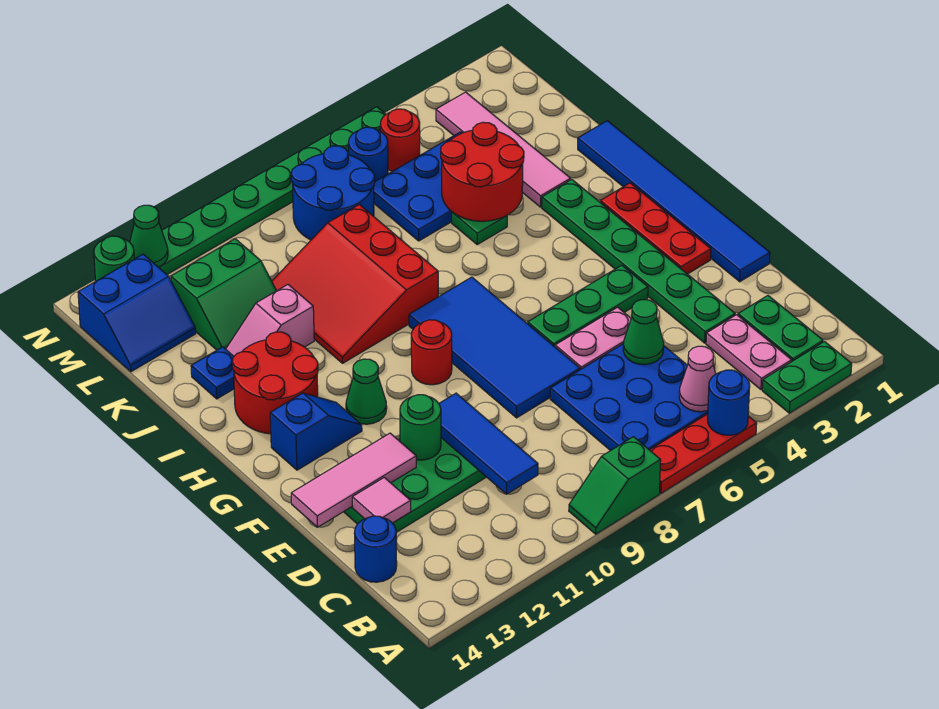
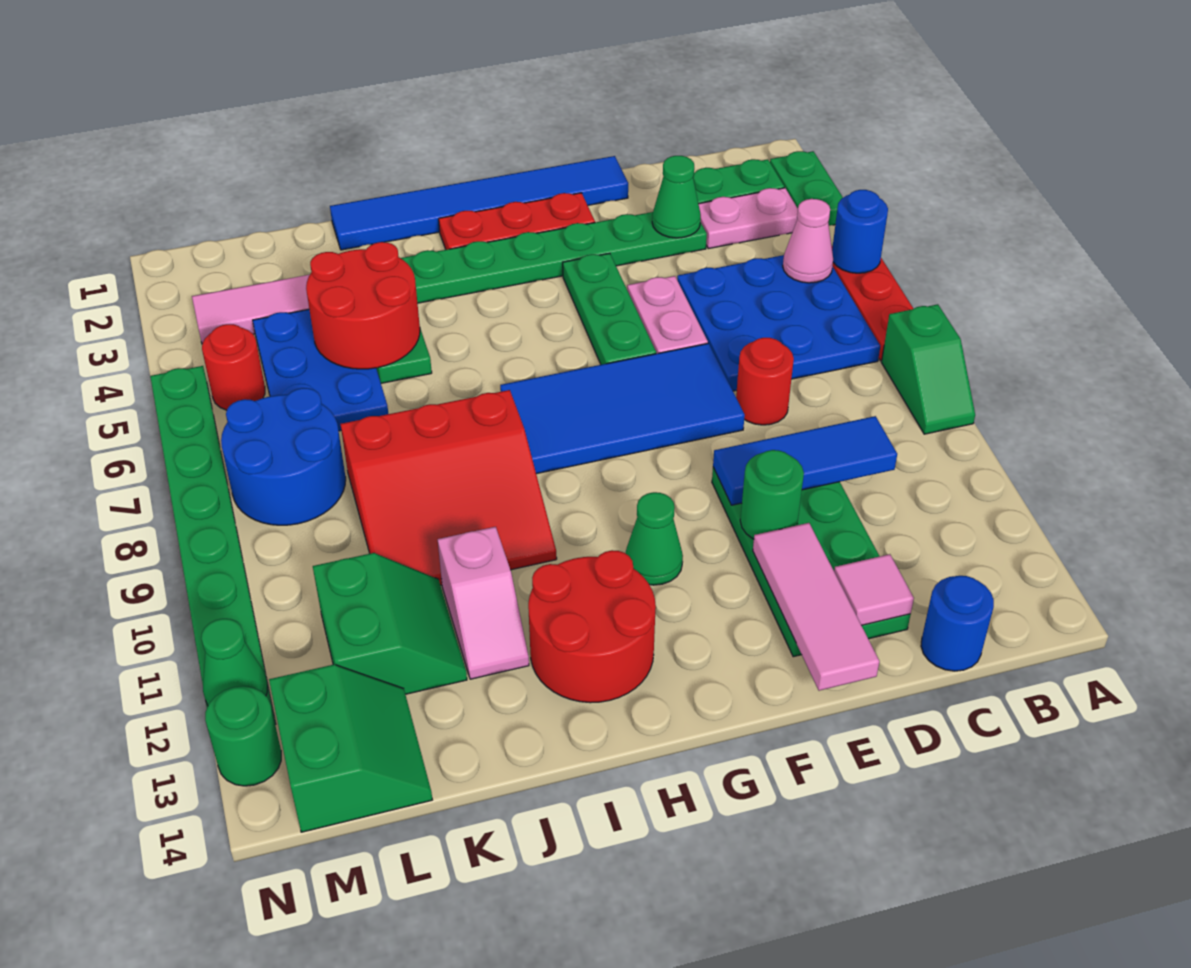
green cone D5 level 2 -> green cone D3 level 2
red round brick G9 level 1 -> red round brick D8 level 1
blue slope G12:G13 level 1 top 13 -> none
blue plate J13 level 1 -> none
blue slope L13:M14 level 1 top M -> green slope L13:M14 level 1 top M
blue round brick M6 level 1 -> none

